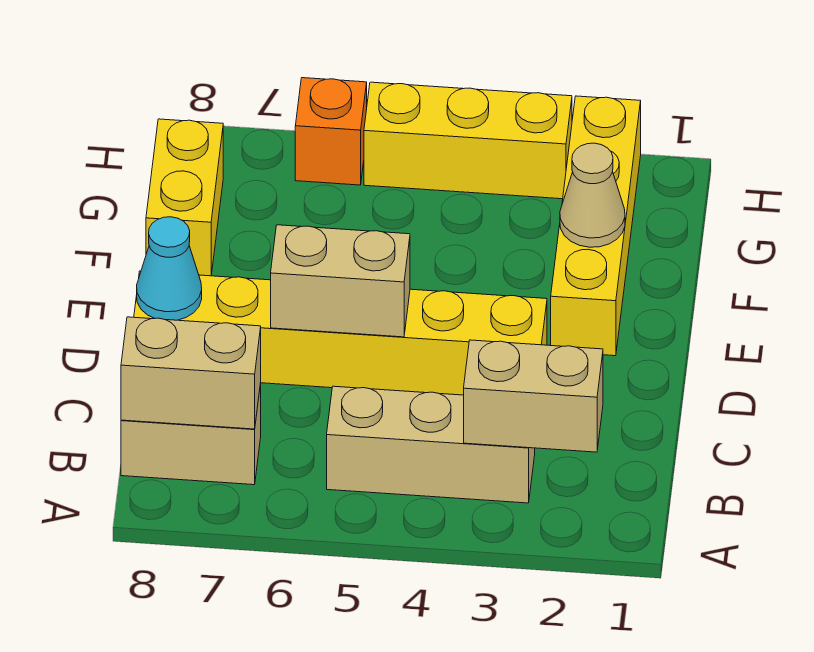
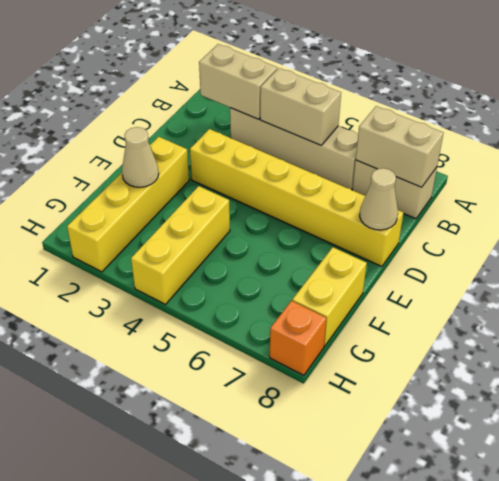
tan brick B3:B5 level 1 -> tan brick B3:B6 level 1
tan brick D5:D6 level 2 -> tan brick B4:B5 level 2
cyan cone D8 level 2 -> tan cone D8 level 2
yellow brick H3:H5 level 1 -> yellow brick F4:H4 level 1
orange brick H6 level 1 -> orange brick H8 level 1

